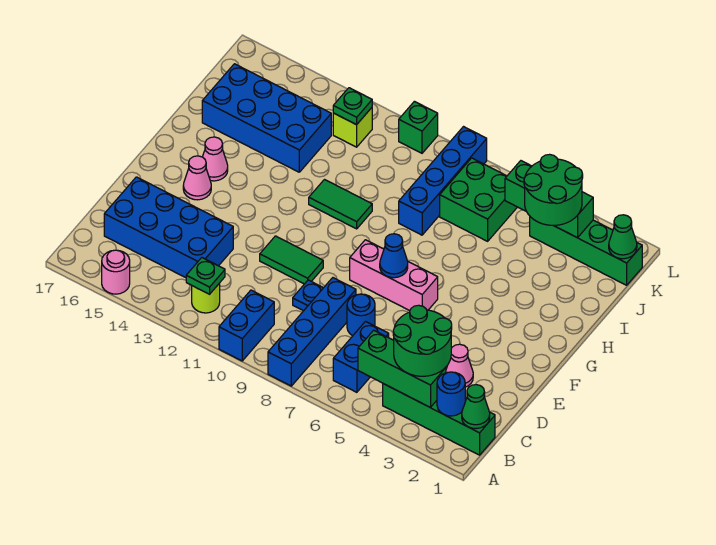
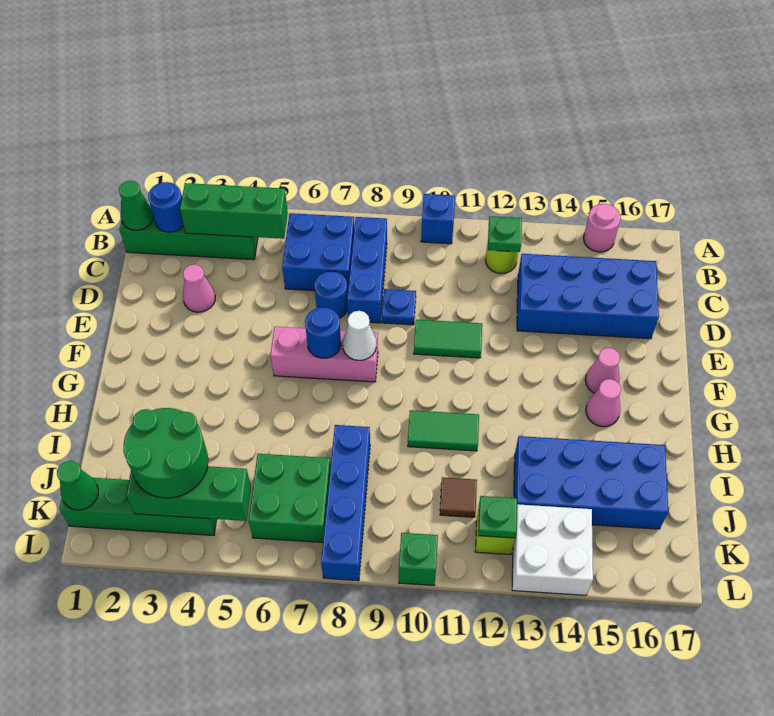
blue brick A8:D8 level 1 -> blue brick B8:D8 level 1
blue brick A10:B10 level 1 -> blue brick A10 level 1
green round brick B3:C4 level 3 -> none
blue brick B6:C6 level 1 -> blue brick B6:C7 level 1
blue cone F7 level 2 -> blue round brick F7 level 2
none -> white cone F8 level 2
none -> brown tile J11 level 1
none -> white brick K13:L14 level 1

